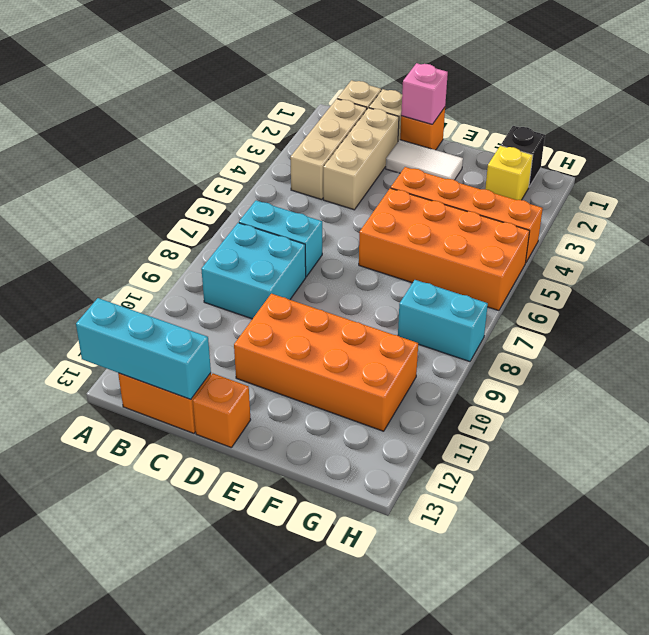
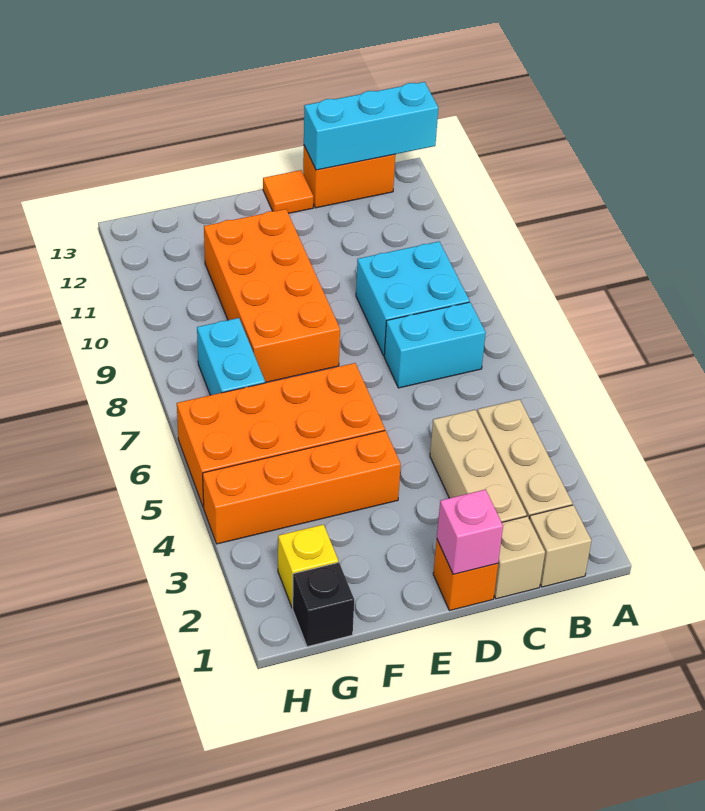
white tile D2:E2 level 1 -> none
orange brick D10:G11 level 1 -> orange brick E8:F11 level 1
orange brick D13 level 1 -> orange tile D13 level 1
cyan brick G8:H8 level 1 -> cyan brick G7:G8 level 1

